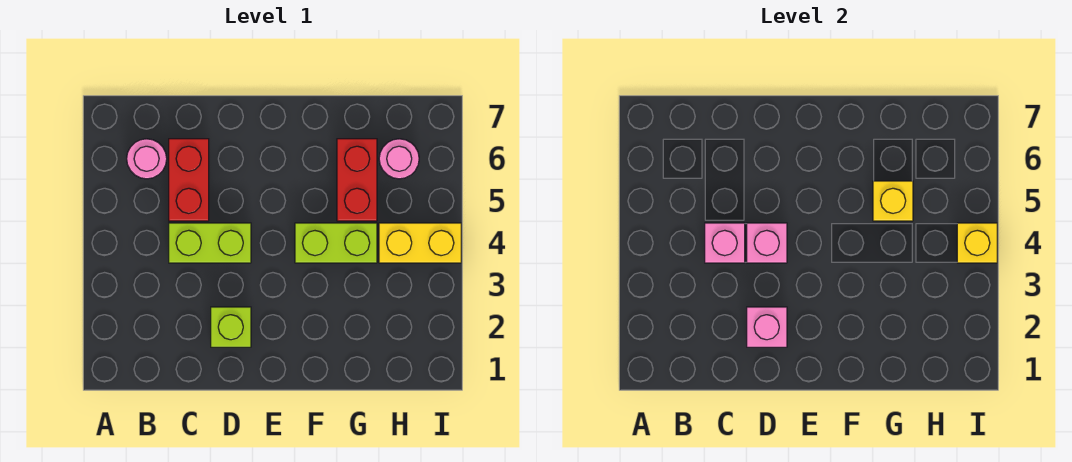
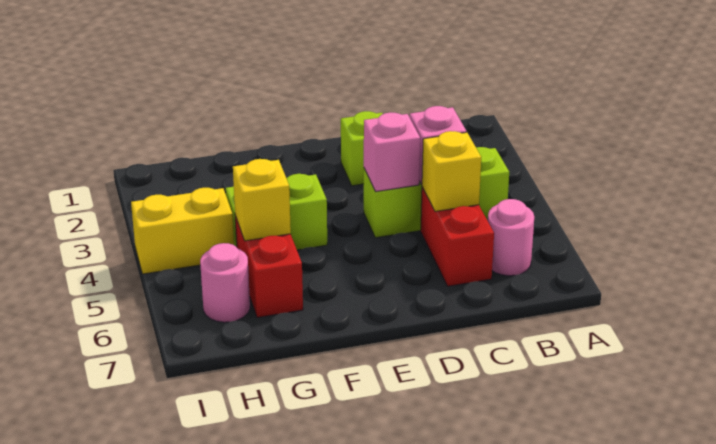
lime brick C4:D4 level 1 -> lime brick B4:D4 level 1
pink brick D2 level 2 -> none
yellow brick I4 level 2 -> yellow brick C5 level 2

